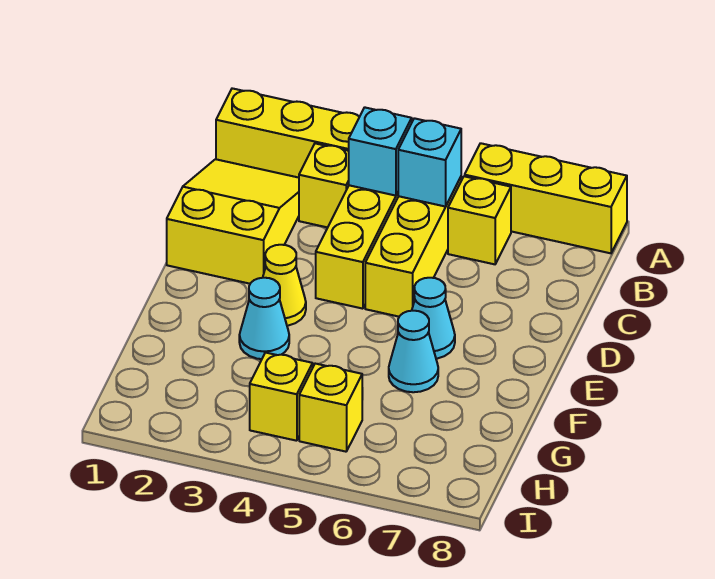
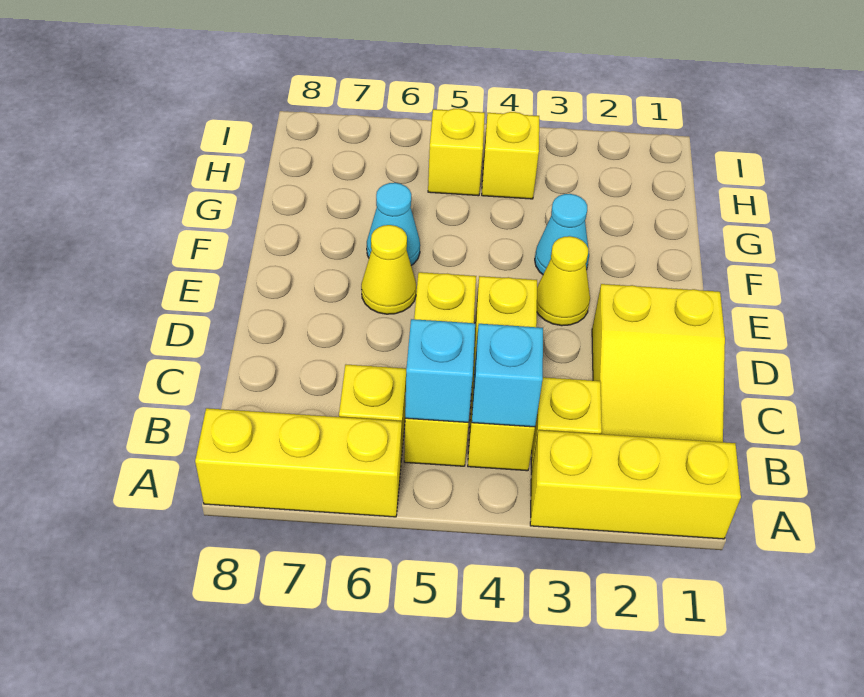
cyan cone E6 level 1 -> yellow cone E6 level 1

